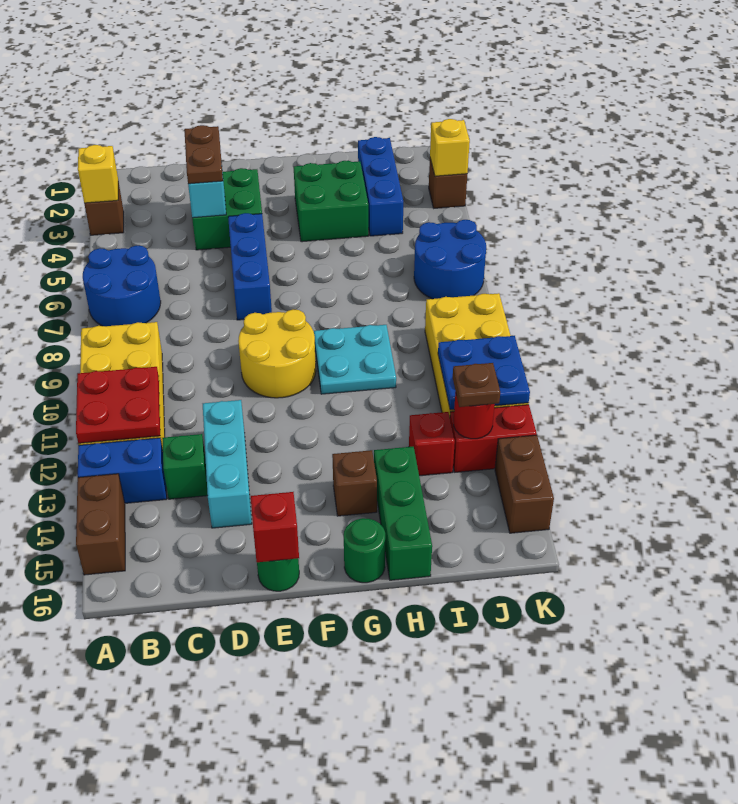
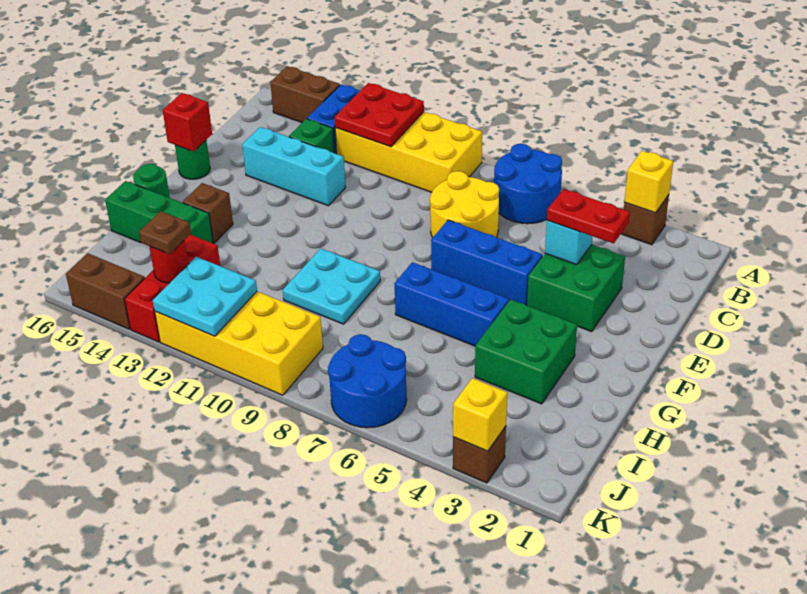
brown plate D3:D4 level 3 -> red plate D3:D4 level 3
yellow round brick E9:F10 level 1 -> yellow round brick C7:D8 level 1
blue brick I2:I4 level 1 -> blue brick G5:G7 level 1
blue plate J11:K12 level 2 -> cyan plate J11:K12 level 2

